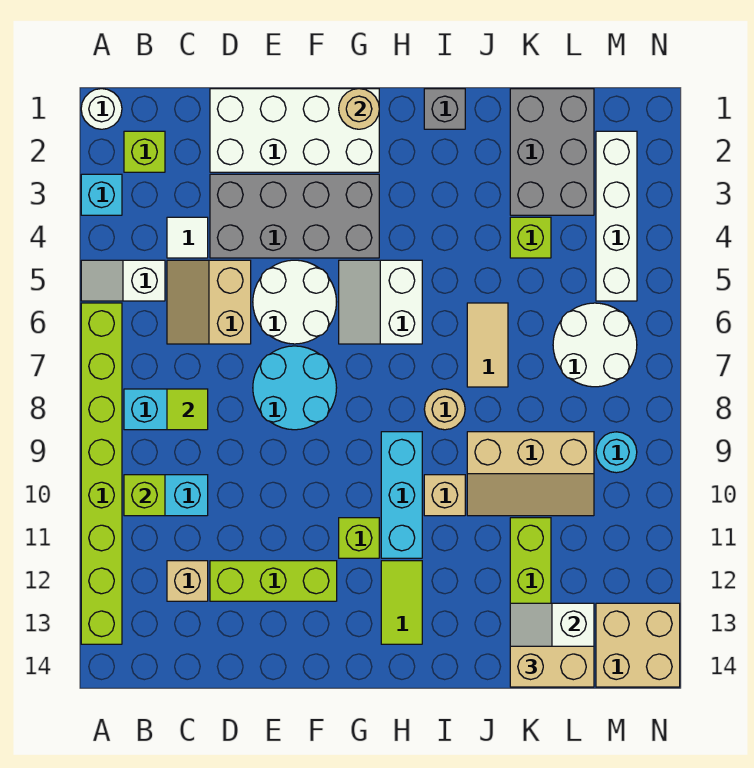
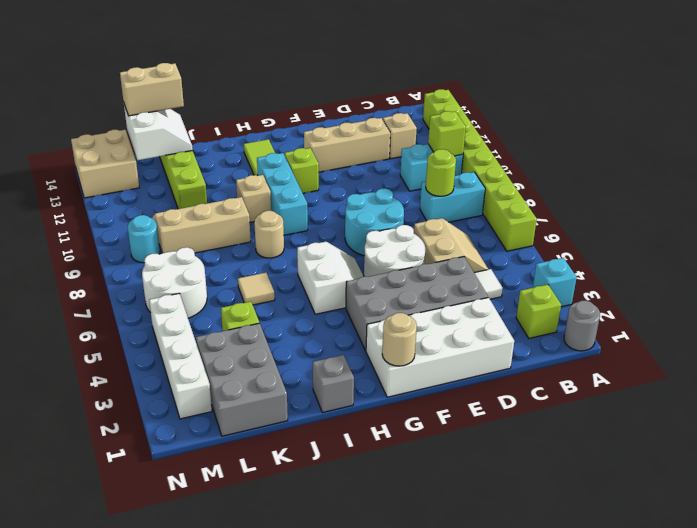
white round brick A1 level 1 -> grey round brick A1 level 1
white slope A5:B5 level 1 top B -> none
lime tile C8 level 2 -> lime round brick C8 level 2
lime brick D12:F12 level 1 -> tan brick D12:F12 level 1
tan tile J6:J7 level 1 -> tan tile J6 level 1

